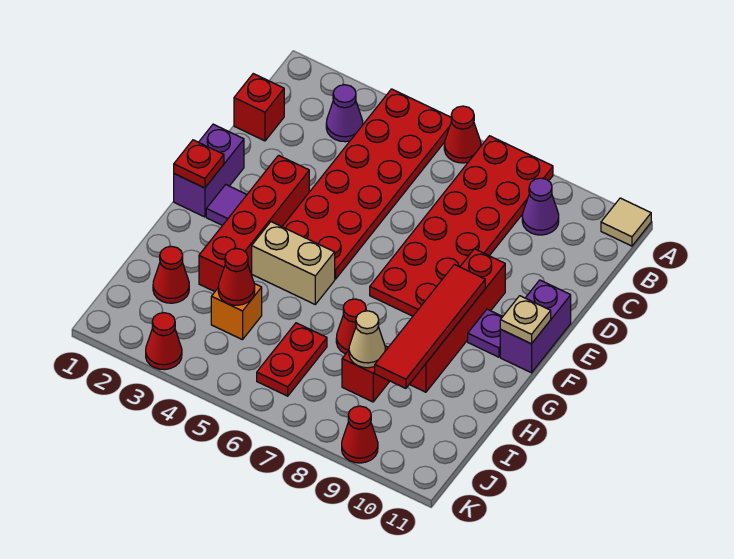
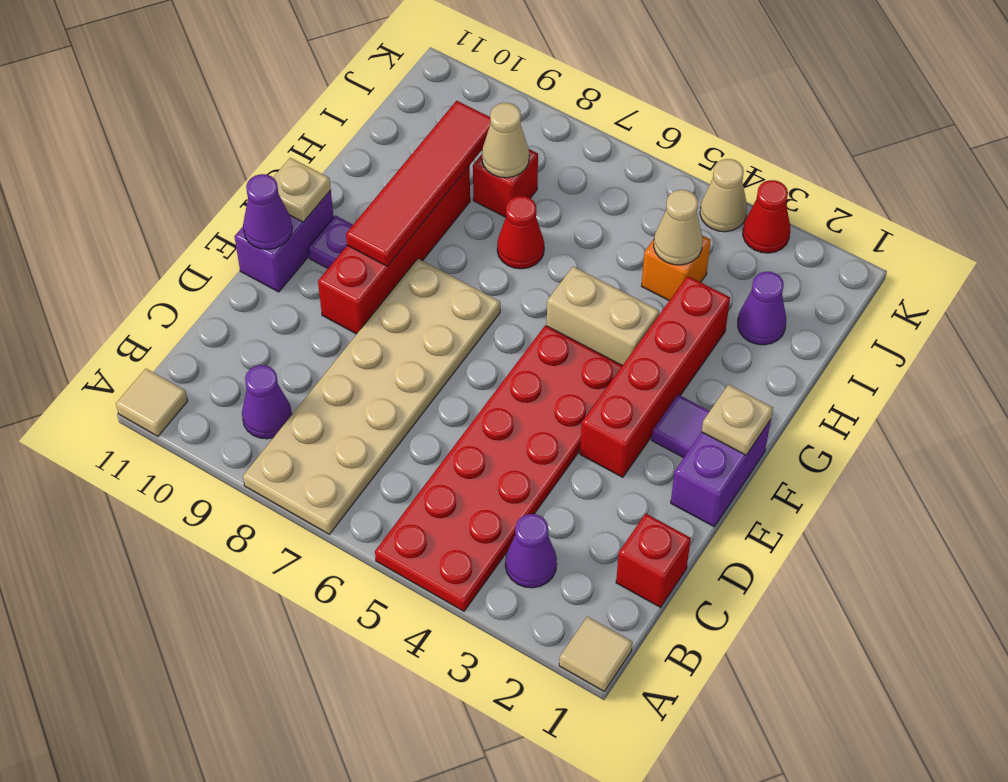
none -> tan tile A1 level 1
red cone A6 level 1 -> none
red plate A7:F8 level 1 -> tan plate A7:F8 level 1
none -> purple cone E11 level 2
red plate F1 level 2 -> tan plate F1 level 2
red cone I2 level 1 -> purple cone I2 level 1
red cone I4 level 2 -> tan cone I4 level 2
red plate I6:J6 level 1 -> none
none -> tan cone K4 level 1
red cone K9 level 1 -> none

